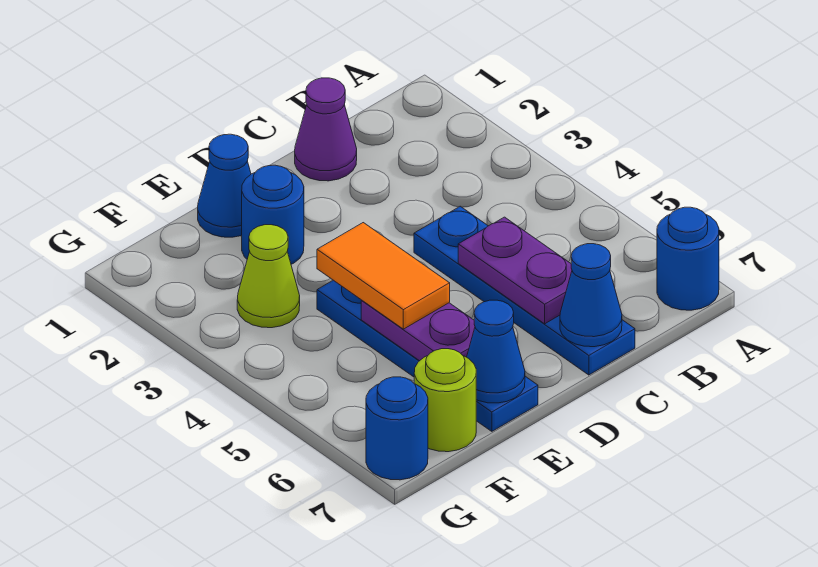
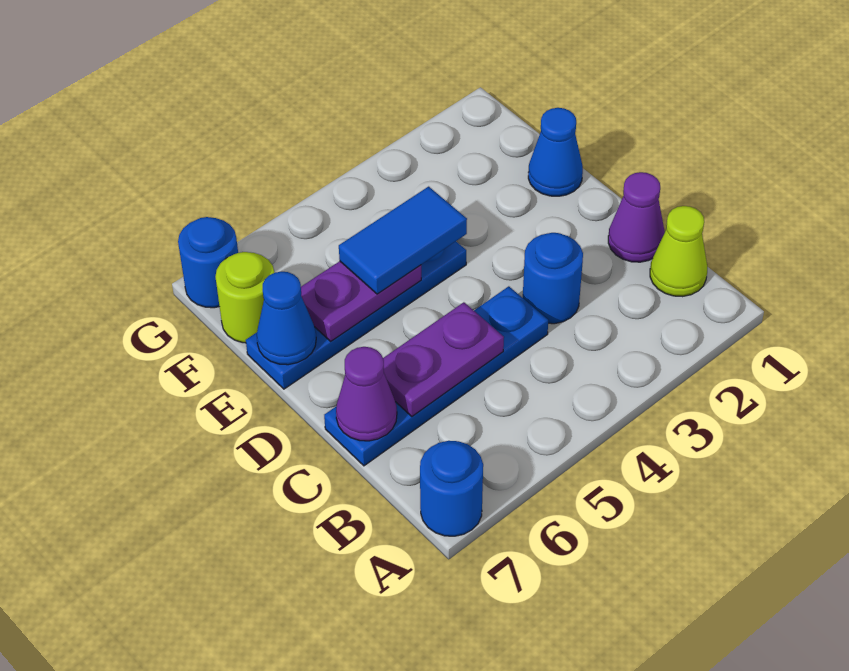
blue cone C7 level 2 -> purple cone C7 level 2
blue round brick E2 level 1 -> blue round brick C3 level 1
orange tile E4:E5 level 3 -> blue tile E4:E5 level 3
lime cone F3 level 1 -> lime cone B1 level 1

